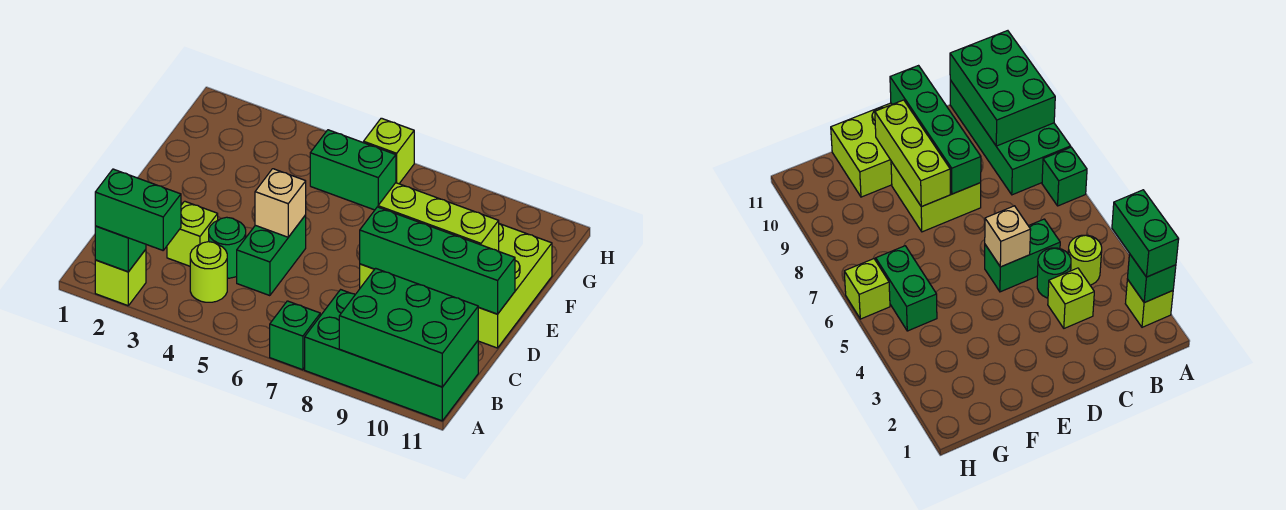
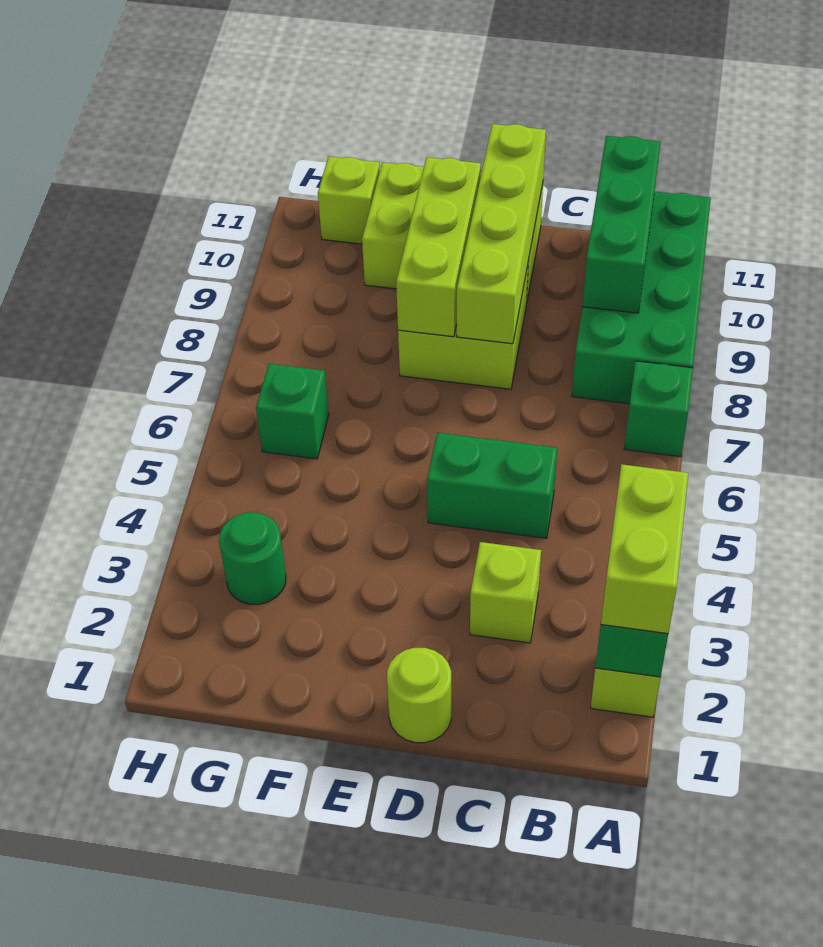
green brick A2:A3 level 3 -> lime brick A2:A3 level 3
green brick A9:B11 level 2 -> green brick B9:B11 level 2
lime round brick B4 level 1 -> lime round brick D1 level 1
green round brick C4 level 1 -> green round brick G3 level 1
tan brick D5 level 2 -> none
green brick D8:D11 level 2 -> lime brick D8:D11 level 2
green brick G5:G6 level 1 -> green brick G6 level 1
lime brick H6 level 1 -> lime brick G11 level 1

